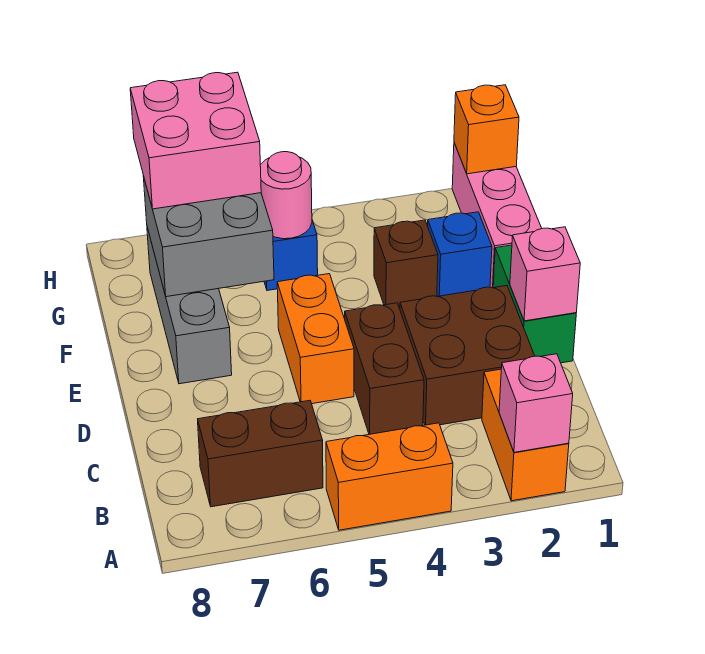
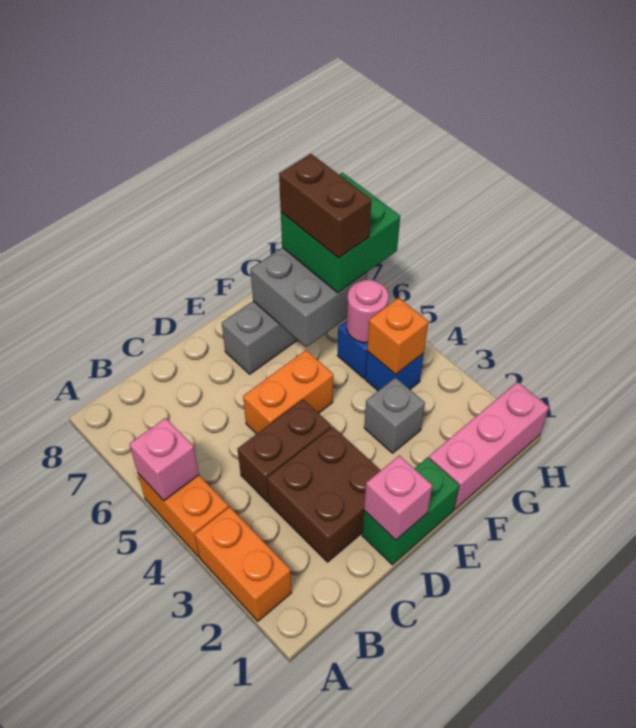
orange brick A2:B2 level 1 -> orange brick A2:A3 level 1
pink brick A2 level 2 -> pink brick A5 level 2
brown brick B6:B7 level 1 -> brown brick G6:G7 level 4
blue brick F2 level 1 -> blue brick G4 level 1
brown brick F3 level 1 -> grey brick F3 level 1
pink brick G6:H7 level 3 -> green brick G6:H7 level 3
orange brick H1 level 2 -> orange brick G4 level 2

